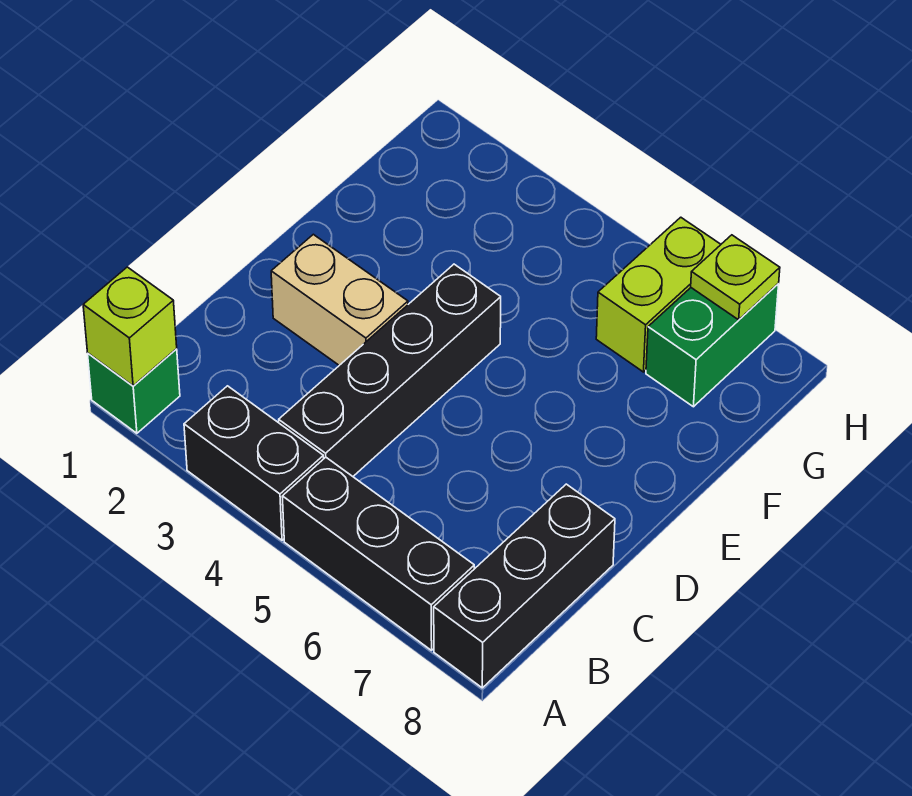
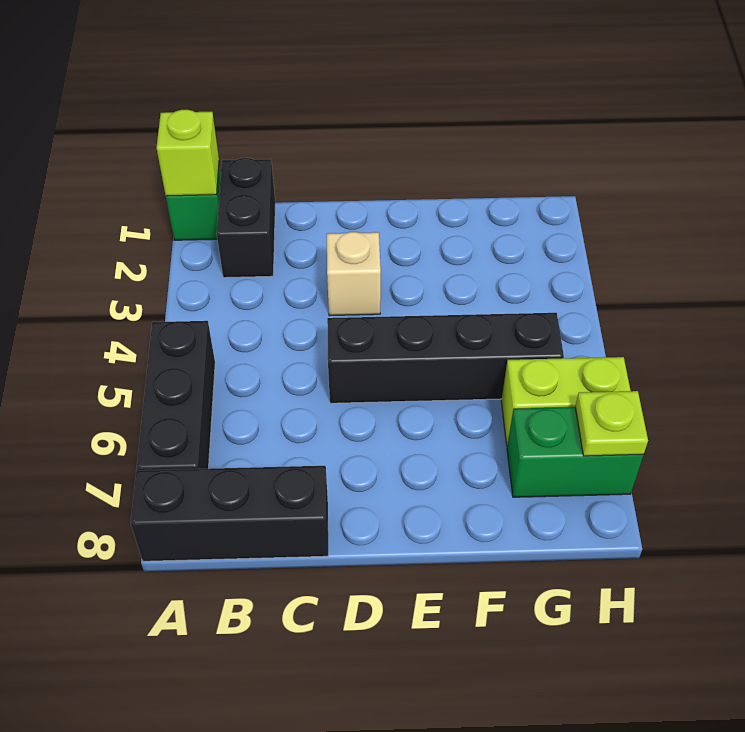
black brick A3:A4 level 1 -> black brick B1:B2 level 1
black brick B4:E4 level 1 -> black brick D5:G5 level 1
tan brick D2:D3 level 1 -> tan brick D3 level 1

